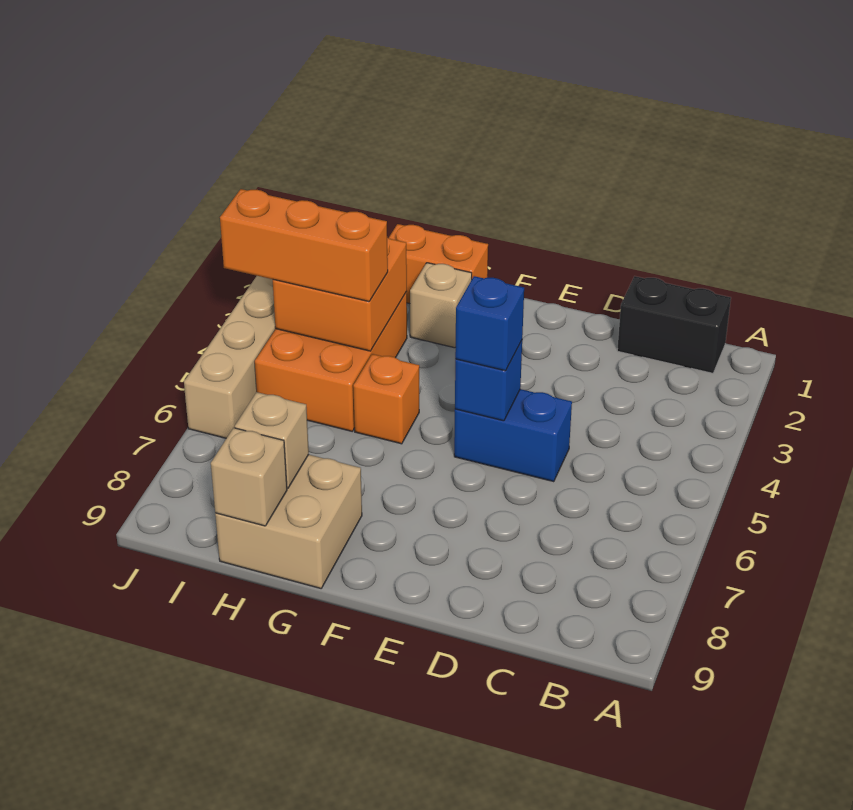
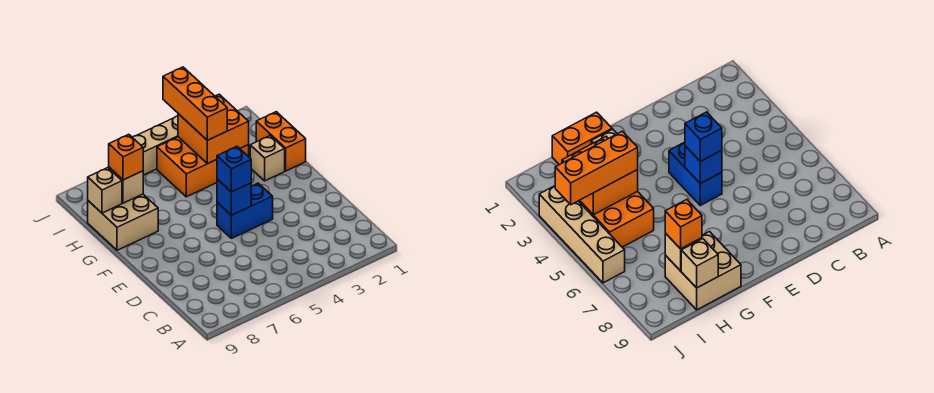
black brick B1:C1 level 1 -> none
blue brick D5:E5 level 1 -> blue brick E4:E5 level 1
orange brick G5 level 1 -> orange brick H8 level 3

